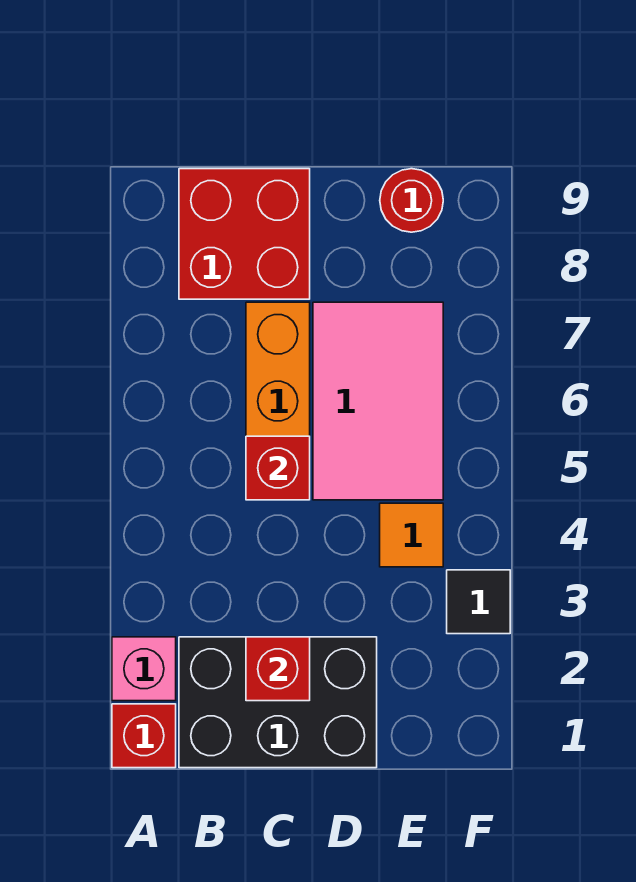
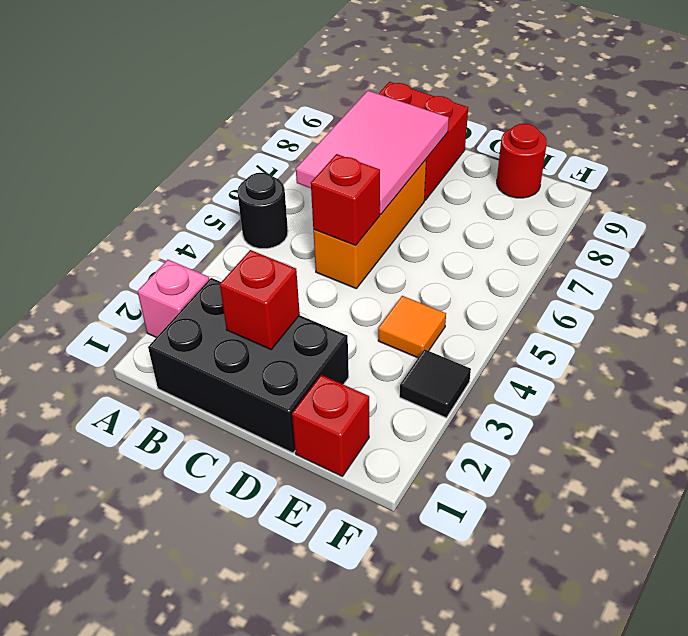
red brick A1 level 1 -> red brick E1 level 1
none -> black round brick A5 level 1
pink tile D5:E7 level 1 -> pink tile B6:C8 level 2

